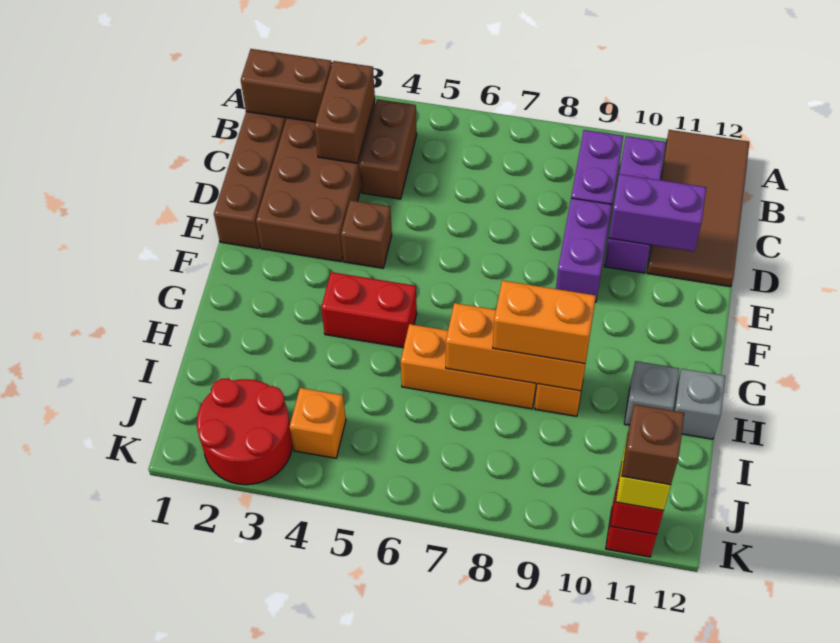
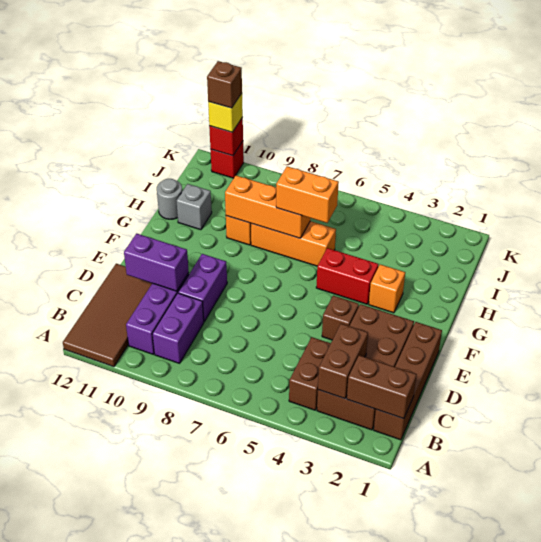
orange brick H8:H9 level 3 -> orange brick H6:H7 level 3
grey brick H12 level 1 -> grey round brick H12 level 1
red round brick J2:K3 level 1 -> none
orange brick J4 level 1 -> orange brick G3 level 1

